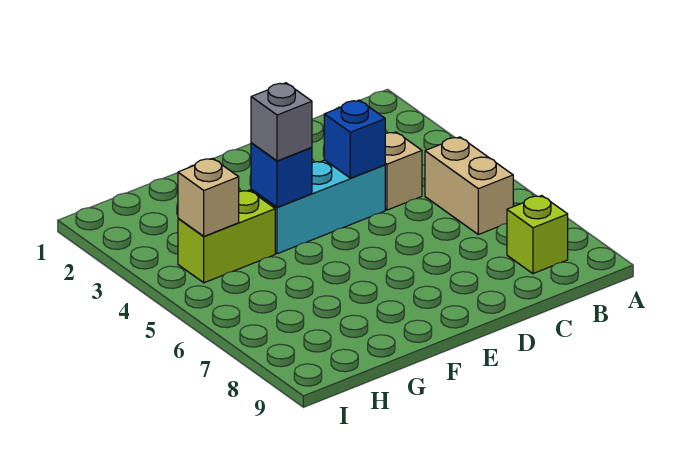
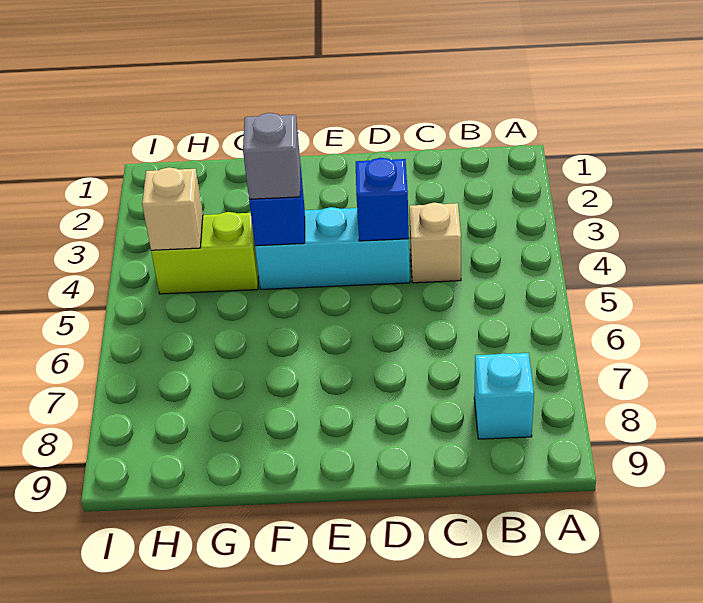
tan brick B5:B6 level 1 -> none
lime brick B8 level 1 -> cyan brick B8 level 1

